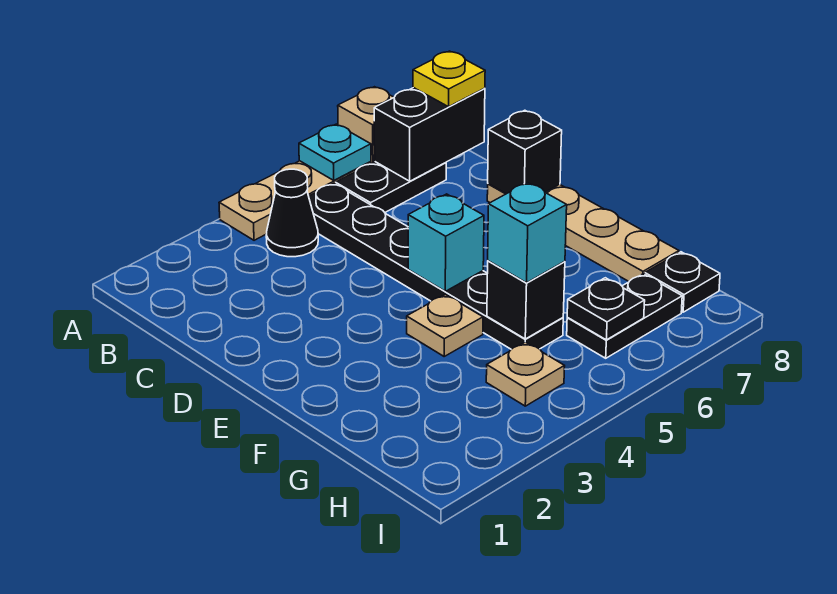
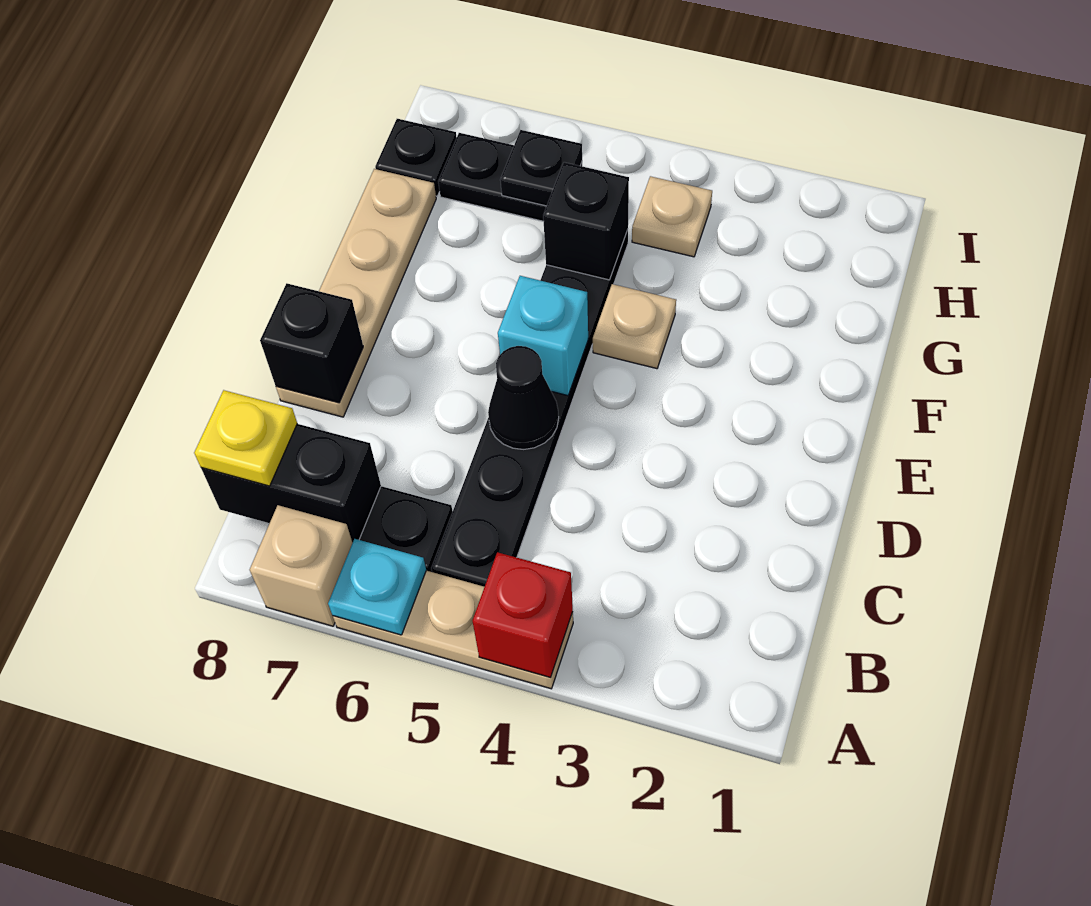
none -> red brick A4 level 2
black cone B4 level 1 -> black cone D5 level 2
cyan brick G5 level 3 -> none

